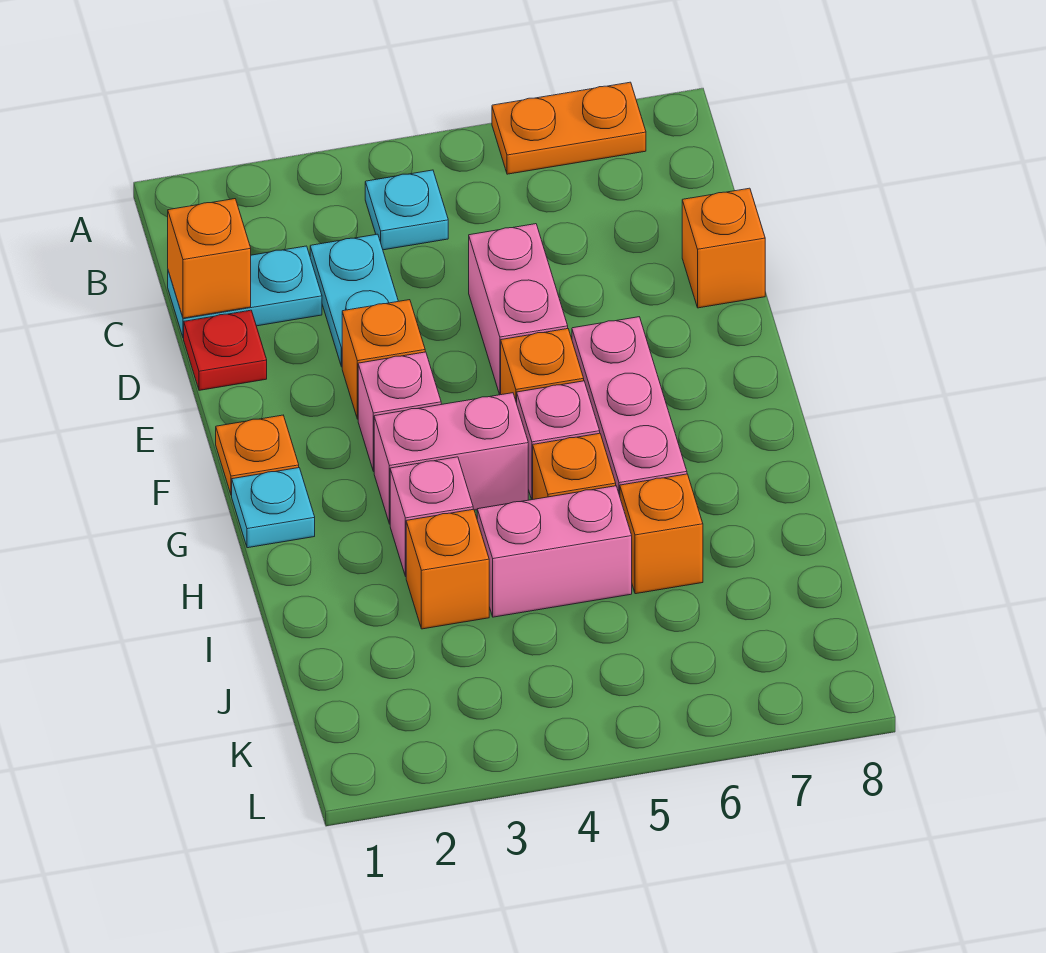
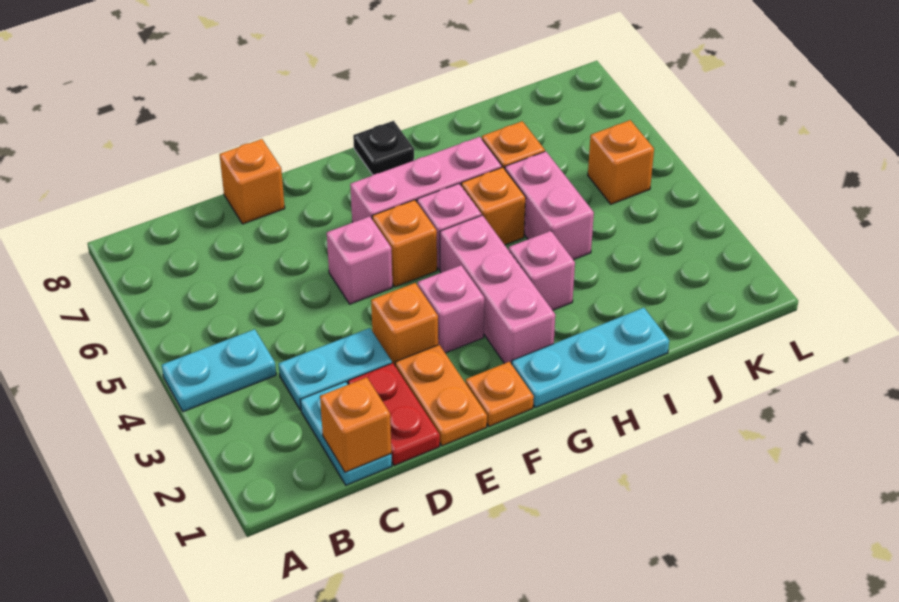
orange plate A6:A7 level 1 -> orange plate E1:E2 level 1
cyan plate B4 level 1 -> cyan plate A4:B4 level 1
red plate D1 level 1 -> red plate D1:D2 level 1
pink brick D5:E5 level 1 -> pink brick E5 level 1
cyan plate G1 level 1 -> cyan plate G1:I1 level 1
pink brick G3:G4 level 1 -> pink brick G2:G4 level 1
none -> black plate G8 level 1
orange brick I3 level 1 -> orange brick K5 level 1

